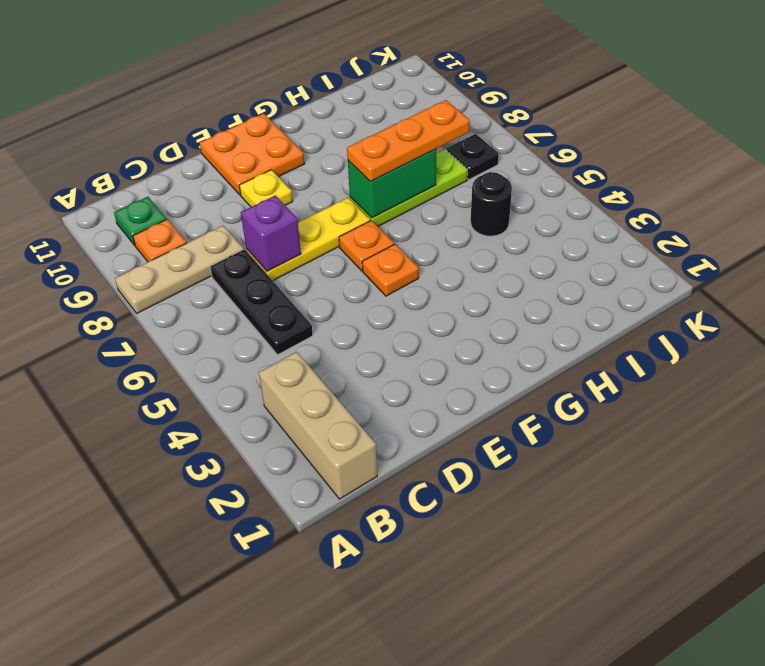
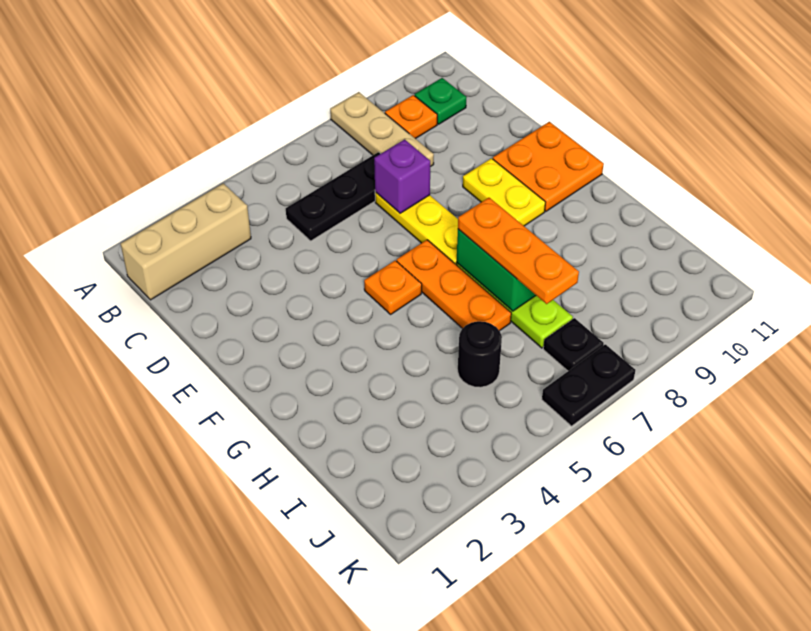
yellow plate E9 level 1 -> yellow plate E9:F9 level 1
orange plate F6 level 1 -> orange plate F6:H6 level 1
none -> black plate K6:K7 level 1

